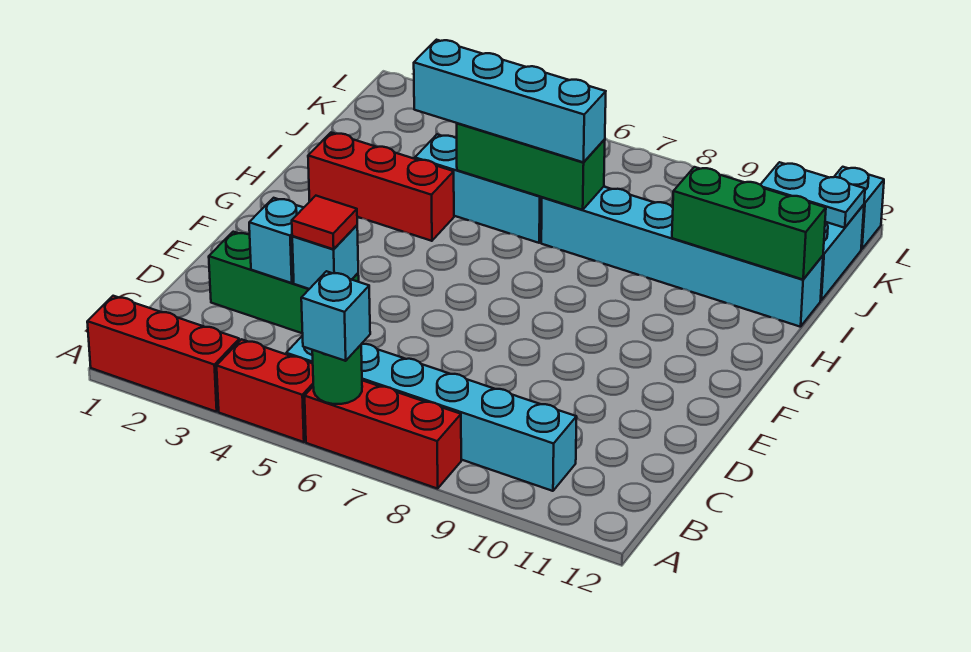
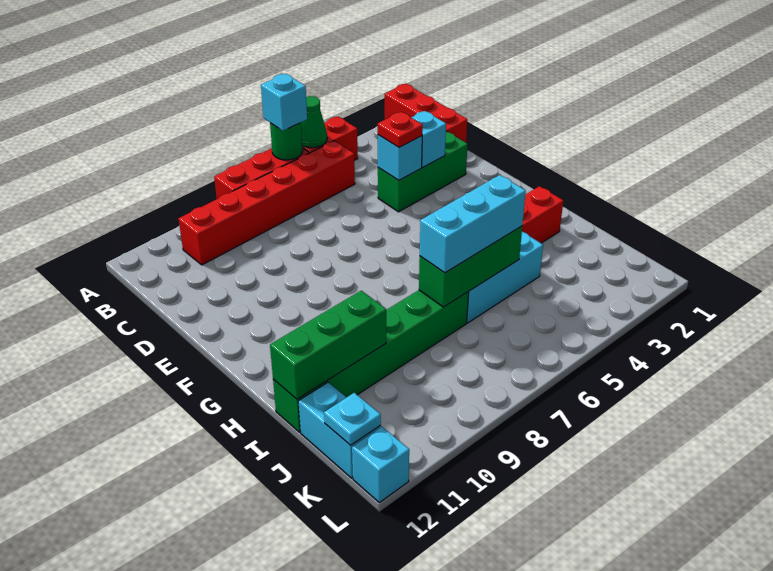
red brick A1:A3 level 1 -> red brick A1:C1 level 1
none -> green cone A5 level 2
cyan brick B5:B10 level 1 -> red brick B5:B10 level 1
red tile D4 level 3 -> red plate D4 level 3
cyan brick I4:I7 level 3 -> cyan brick I5:I7 level 3
cyan brick I7:I12 level 1 -> green brick I7:I12 level 1
cyan plate K11:K12 level 2 -> cyan plate K12 level 2

